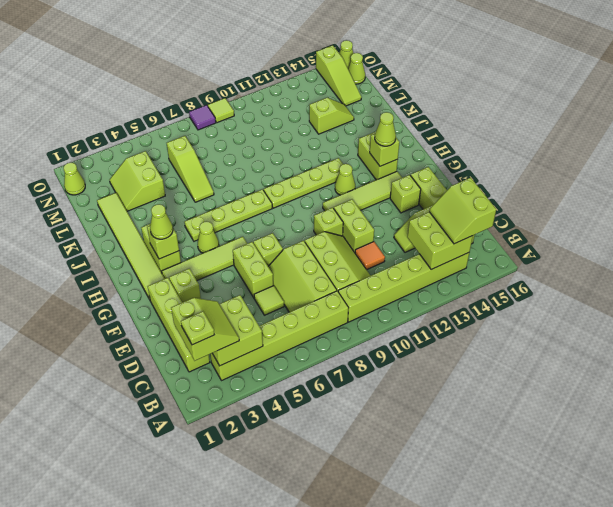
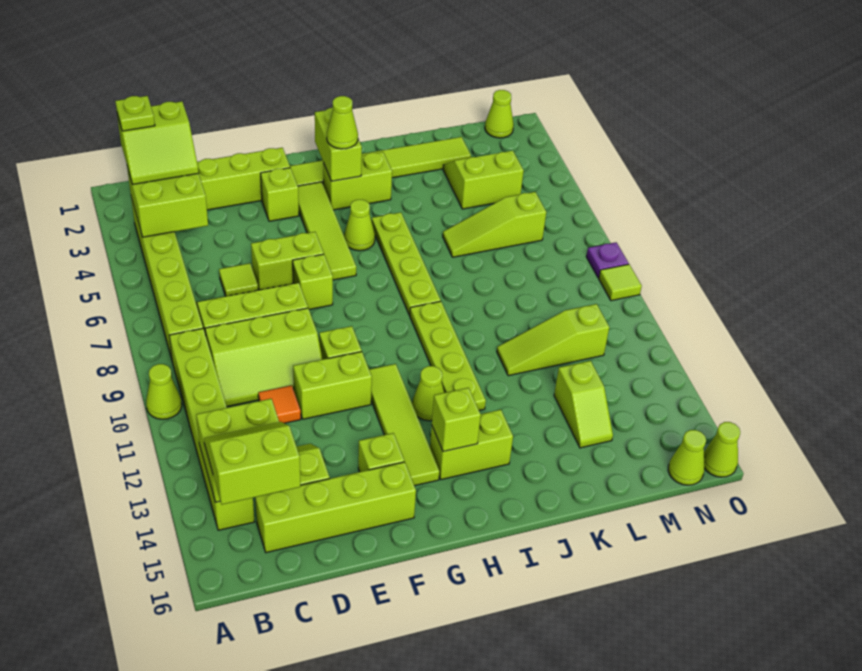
lime brick H3 level 2 -> lime brick H2:H3 level 2
lime cone H14 level 3 -> lime cone A10 level 1
lime slope M15:O15 level 1 top O -> lime slope K11:M11 level 1 top M
purple tile O8 level 1 -> purple plate O8 level 1

